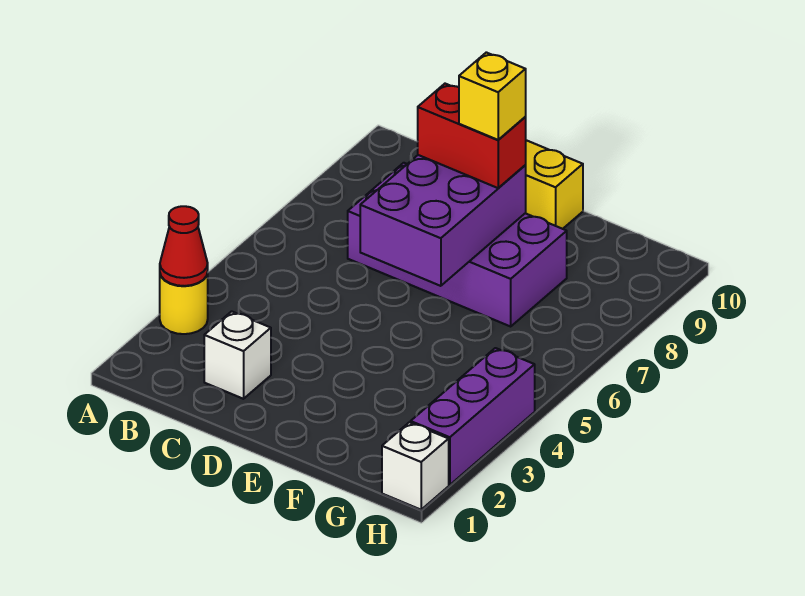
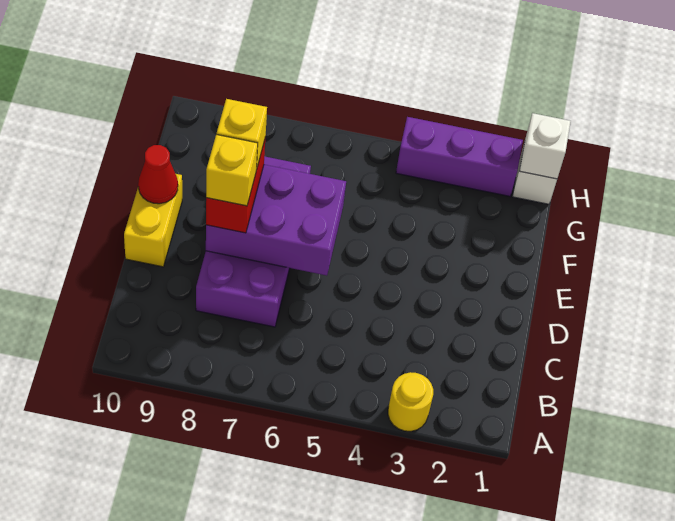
red cone A3 level 2 -> red cone E10 level 2
white brick C2 level 1 -> white brick H1 level 2
none -> yellow brick D8 level 4

